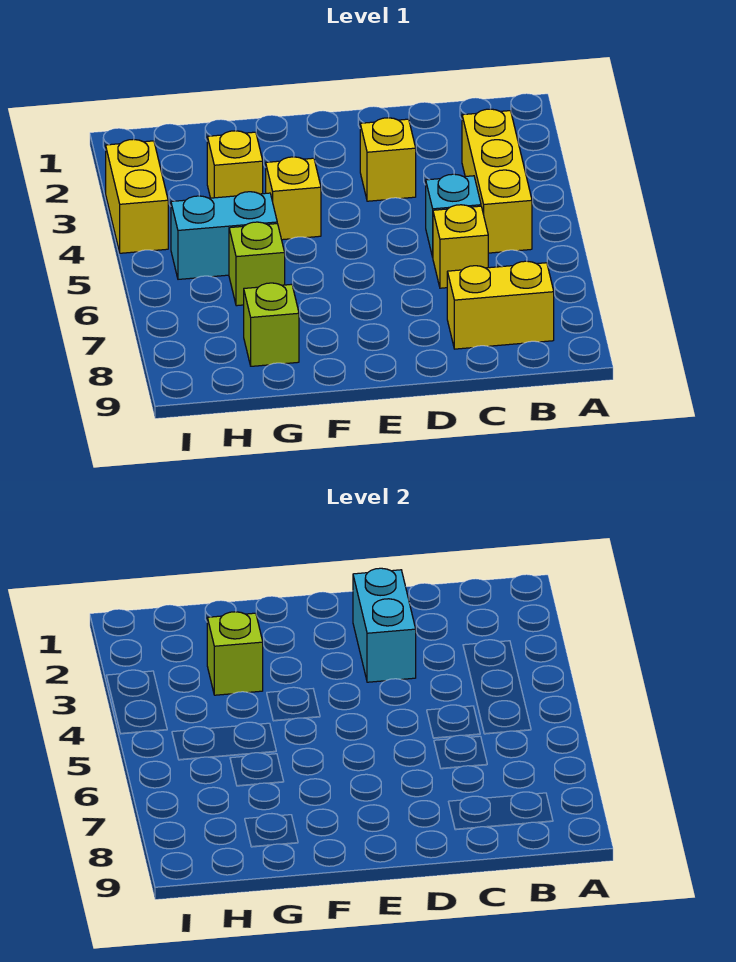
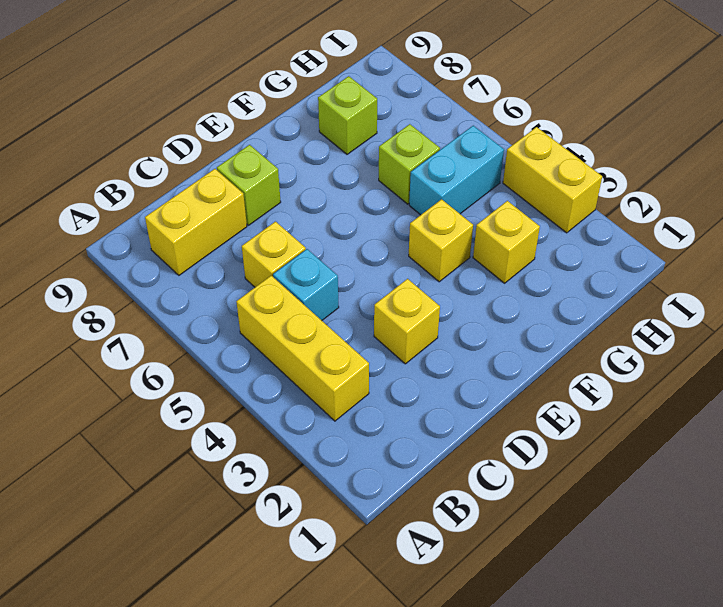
cyan brick D2:D3 level 2 -> none
lime brick G3 level 2 -> lime brick D8 level 1

